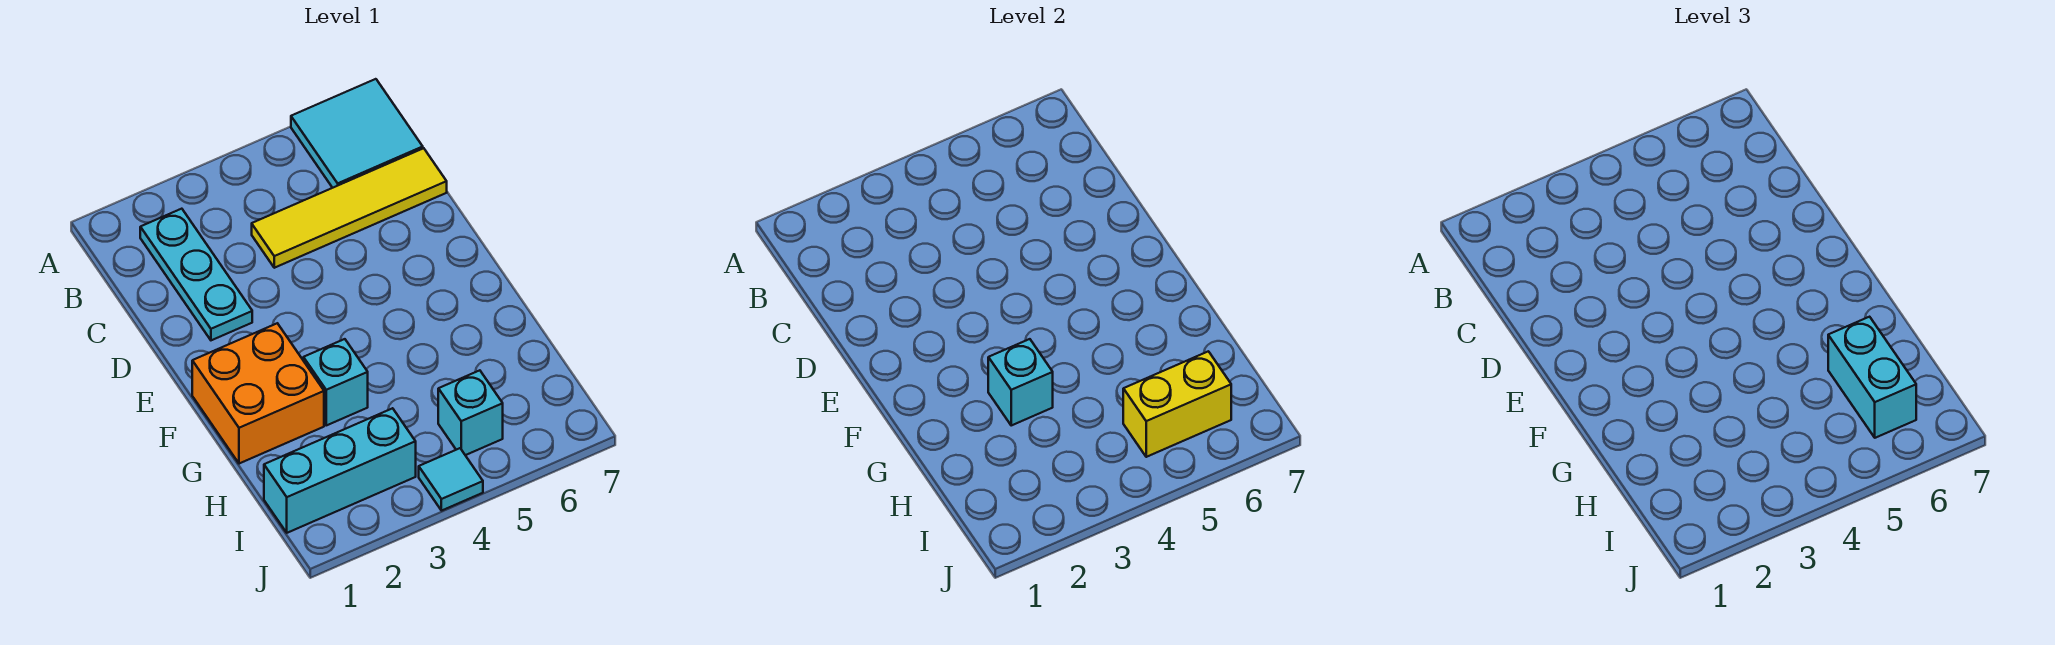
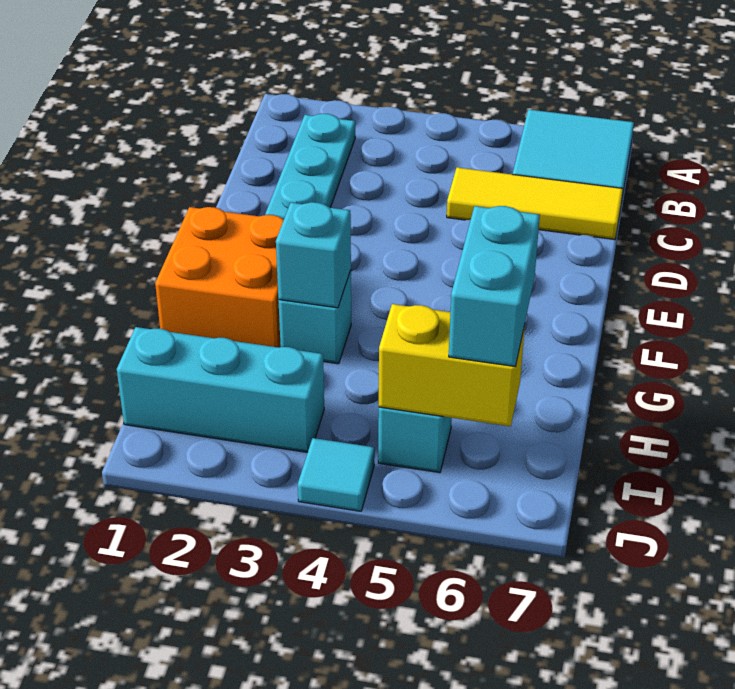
yellow tile C4:C7 level 1 -> yellow tile C5:C7 level 1

